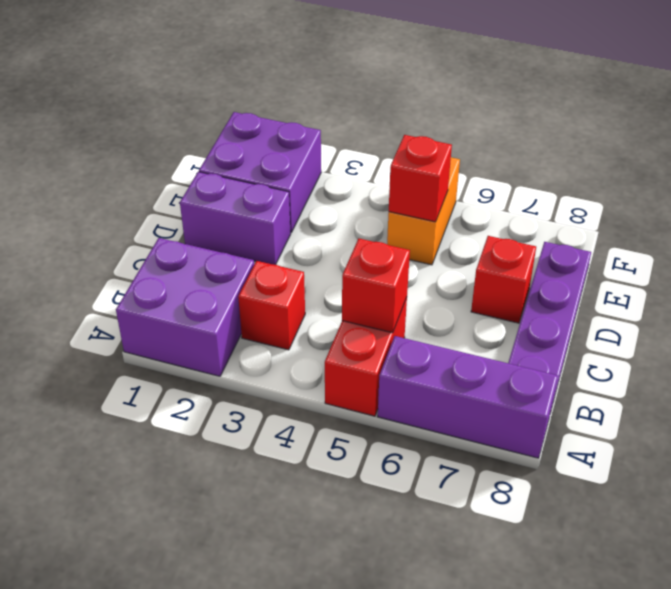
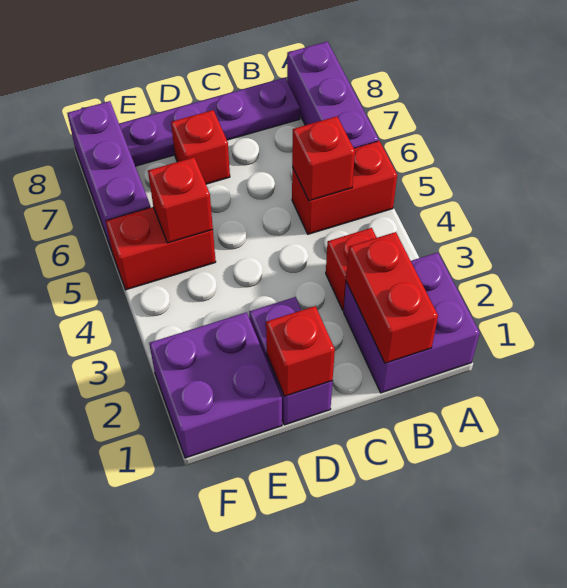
none -> red brick B1:B2 level 2
none -> red brick D1 level 2
orange brick E5:F5 level 1 -> red brick E5:F5 level 1
none -> purple brick F6:F8 level 1

